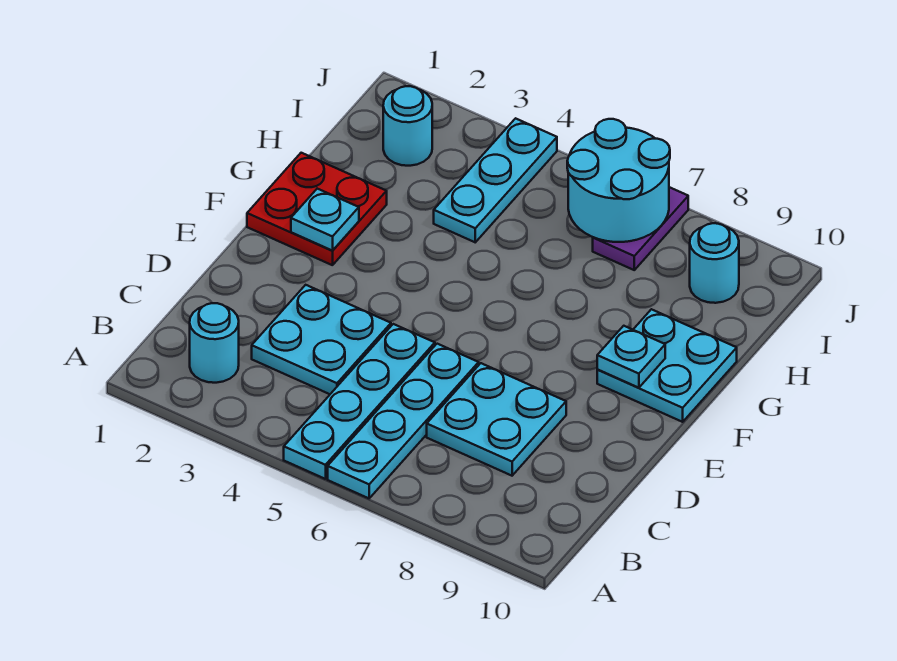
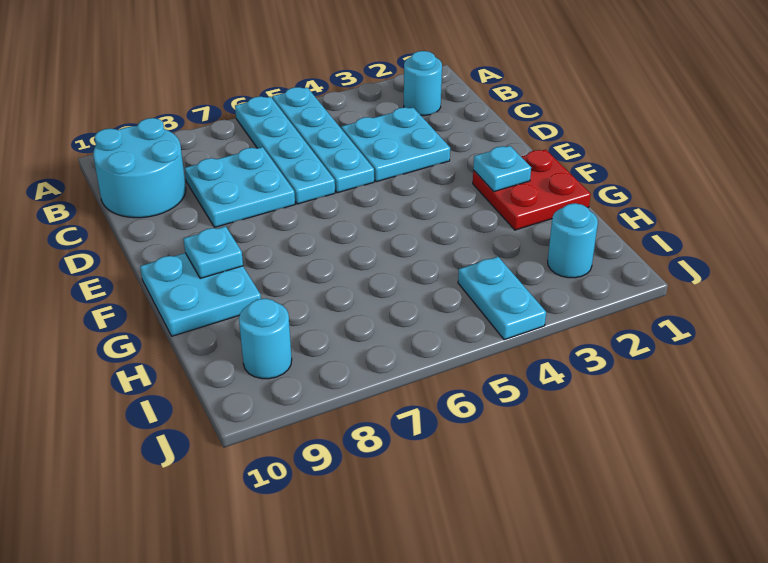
cyan plate H4:J4 level 1 -> cyan plate I4:J4 level 1
cyan round brick I6:J7 level 2 -> cyan round brick B9:C10 level 1
purple plate I7:J7 level 1 -> none

